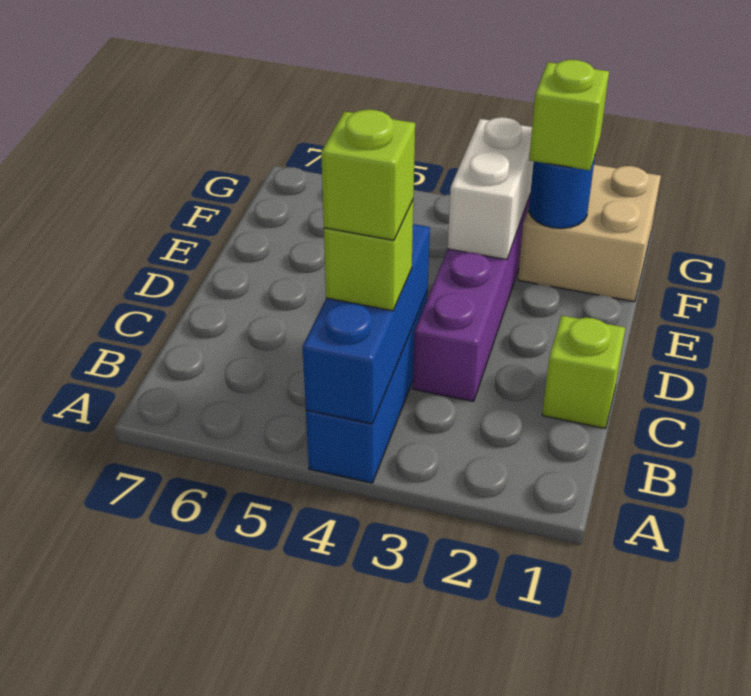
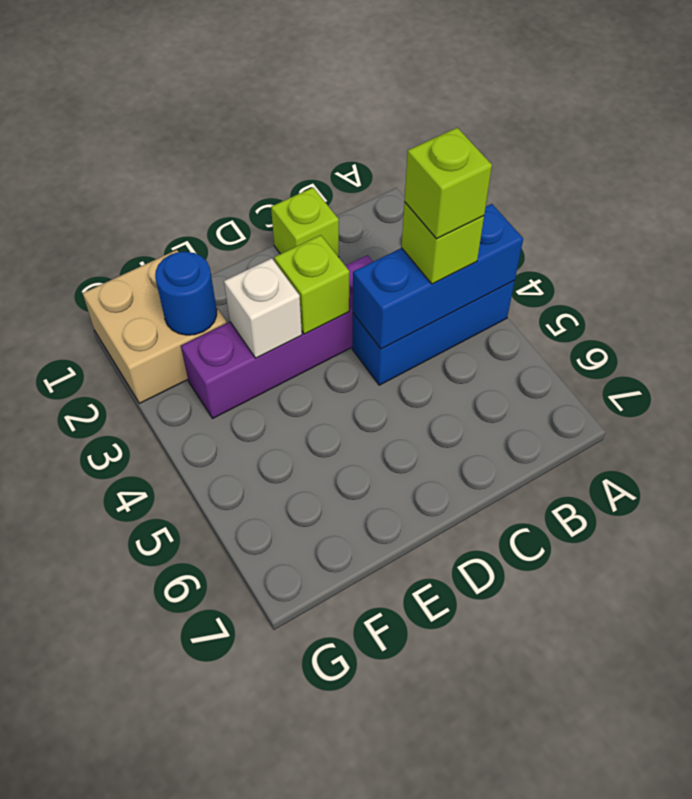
white brick E3:F3 level 2 -> white brick E3 level 2
lime brick F2 level 3 -> lime brick D3 level 2

